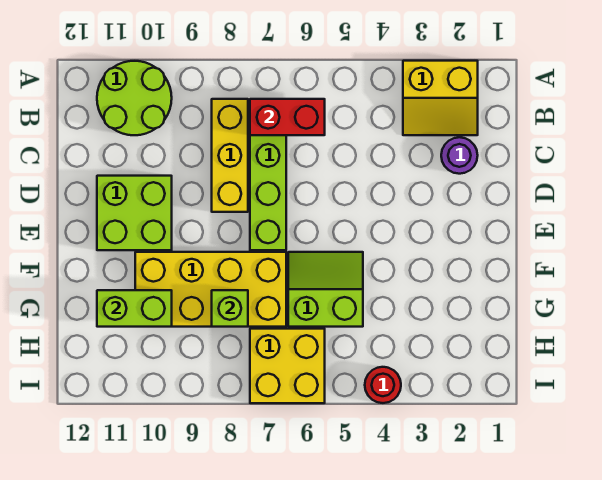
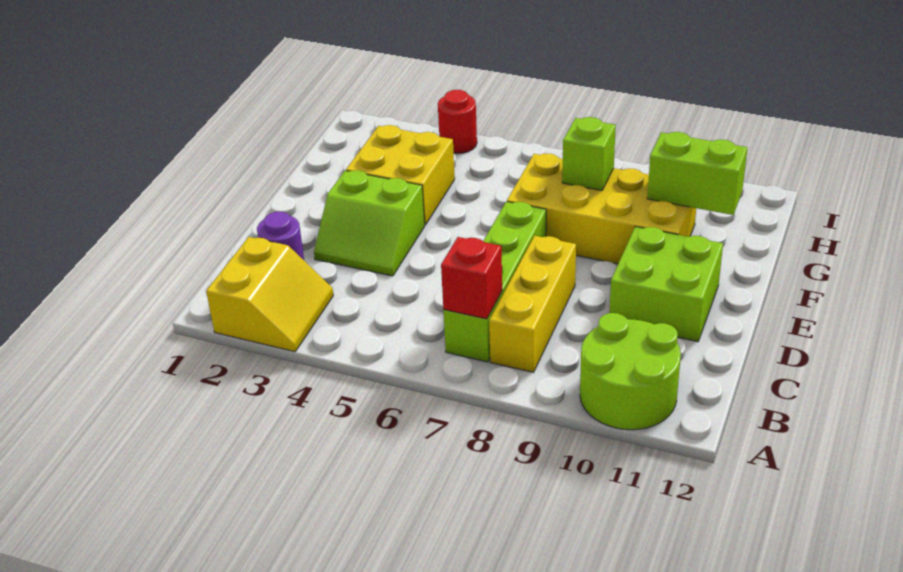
yellow slope A2:B3 level 1 top A -> yellow slope A2:B3 level 1 top 2
red brick B6:B7 level 2 -> red brick B7 level 2
lime slope F5:G6 level 1 top G -> lime slope D3:E4 level 1 top E
yellow brick H6:I7 level 1 -> yellow brick F3:G4 level 1

